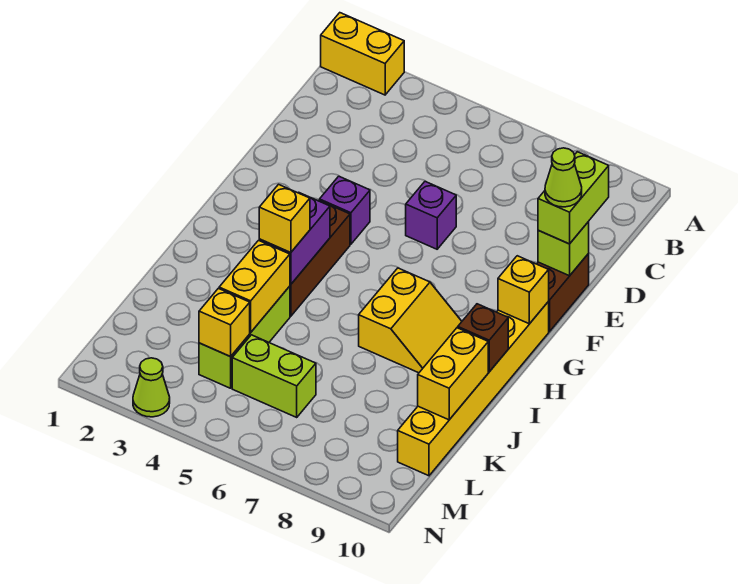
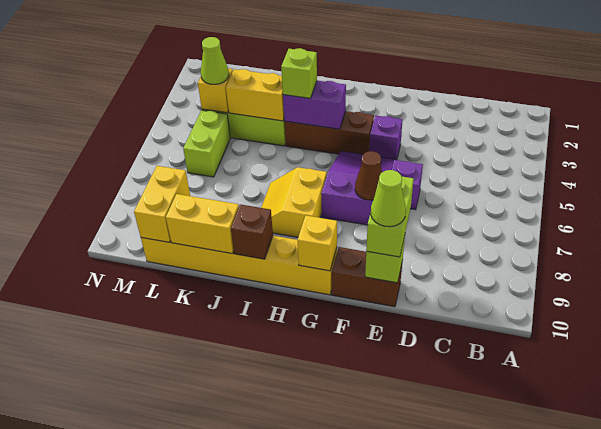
yellow brick A1:A2 level 1 -> yellow brick L9:L10 level 2
lime brick D10:E10 level 3 -> lime brick E9:E10 level 3
none -> purple slope F5:G7 level 1 top 7
none -> brown cone F7 level 2
yellow slope H7:I8 level 1 top 7 -> yellow slope H7:I8 level 1 top H
yellow brick I4 level 3 -> lime brick I4 level 3
lime cone N3 level 1 -> lime cone L4 level 3

